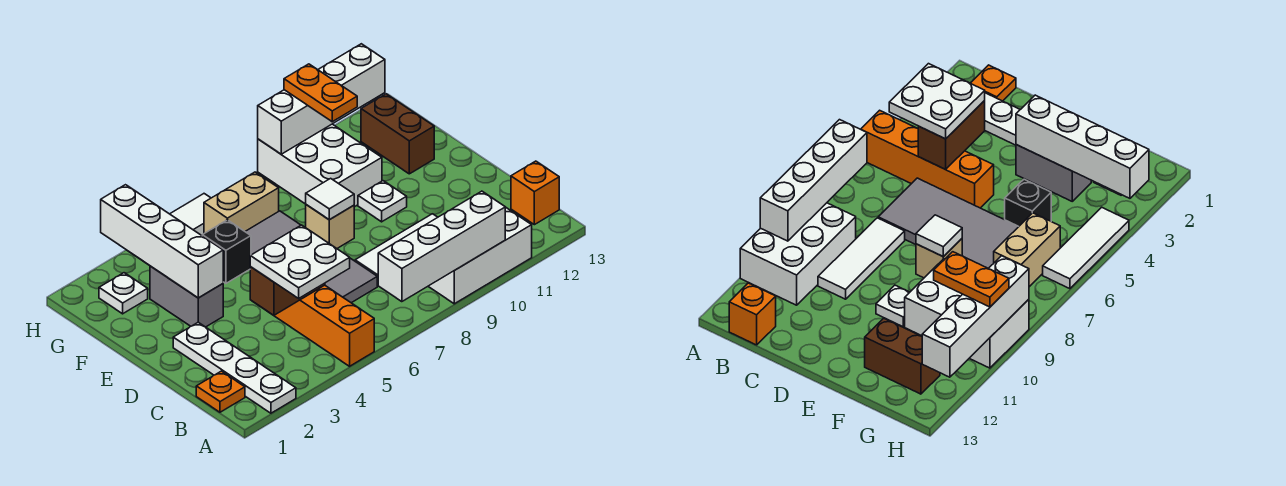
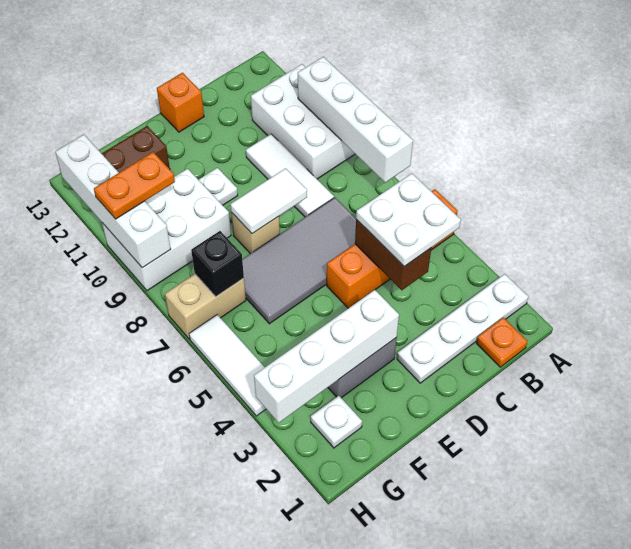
orange brick B13 level 1 -> orange brick D13 level 1
white tile E8 level 2 -> white tile D8:E8 level 2
black brick F5 level 1 -> black brick G7 level 2
tan brick G6:G7 level 1 -> tan brick G7:H7 level 1

